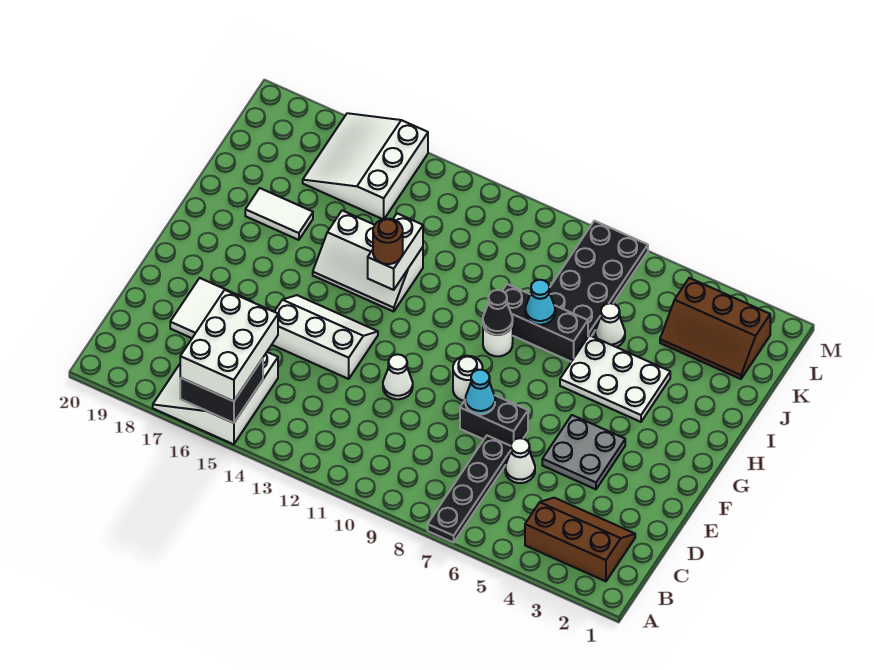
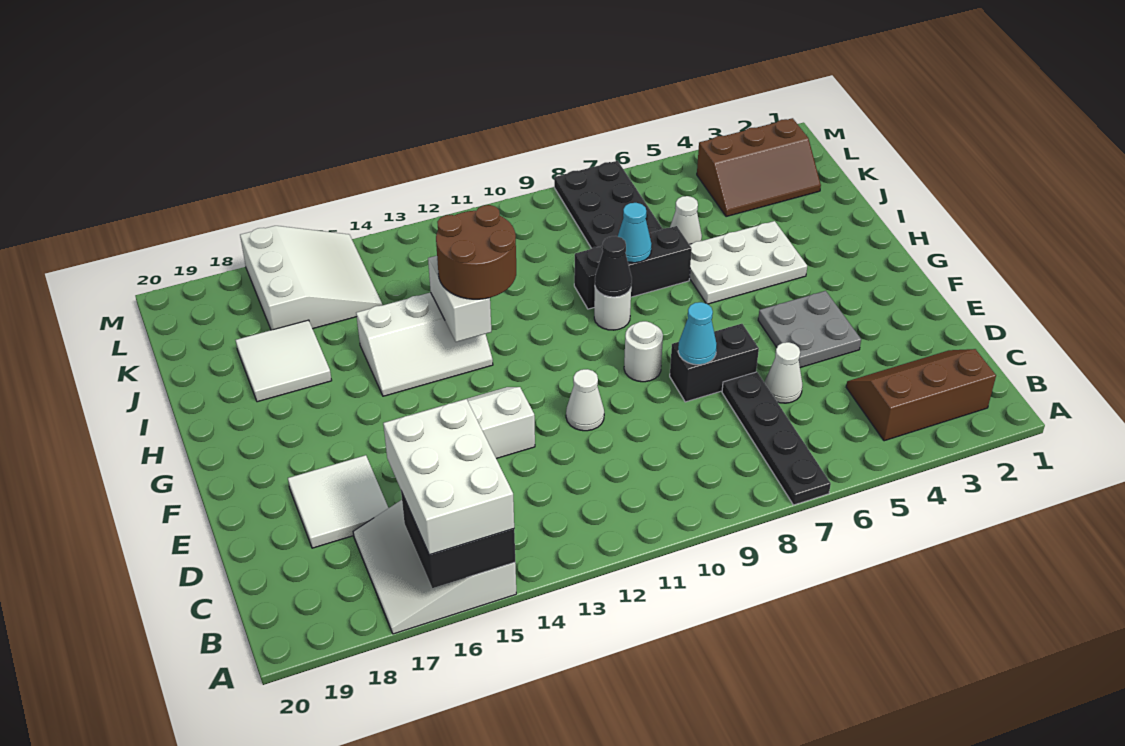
brown round brick H13 level 3 -> brown round brick H12:I13 level 3
white tile I17:I18 level 1 -> white tile I17:J18 level 1
white slope K15:M17 level 1 top 15 -> white slope K15:M17 level 1 top 17

